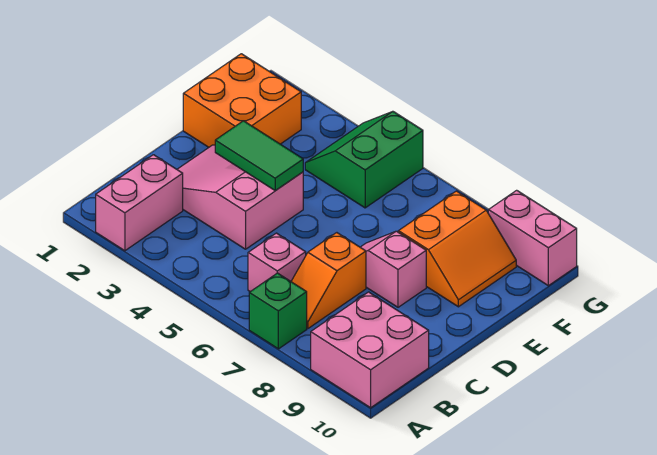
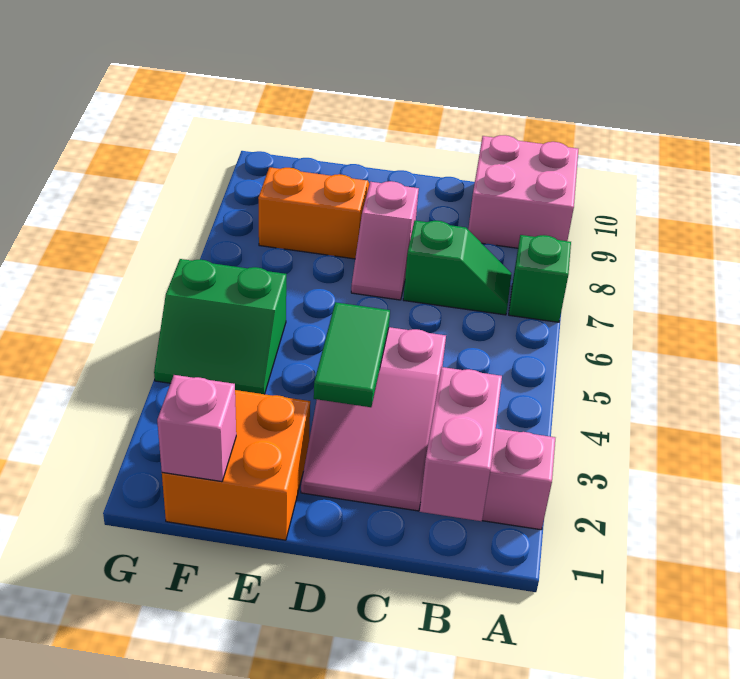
pink brick B6 level 1 -> pink brick F1 level 2
orange slope B7:C7 level 1 top C -> green slope B7:C7 level 1 top C
pink brick G9:G10 level 1 -> pink brick B1:B2 level 2

